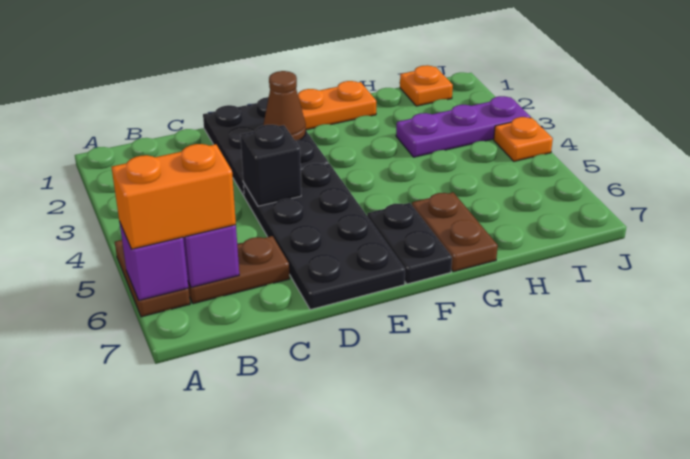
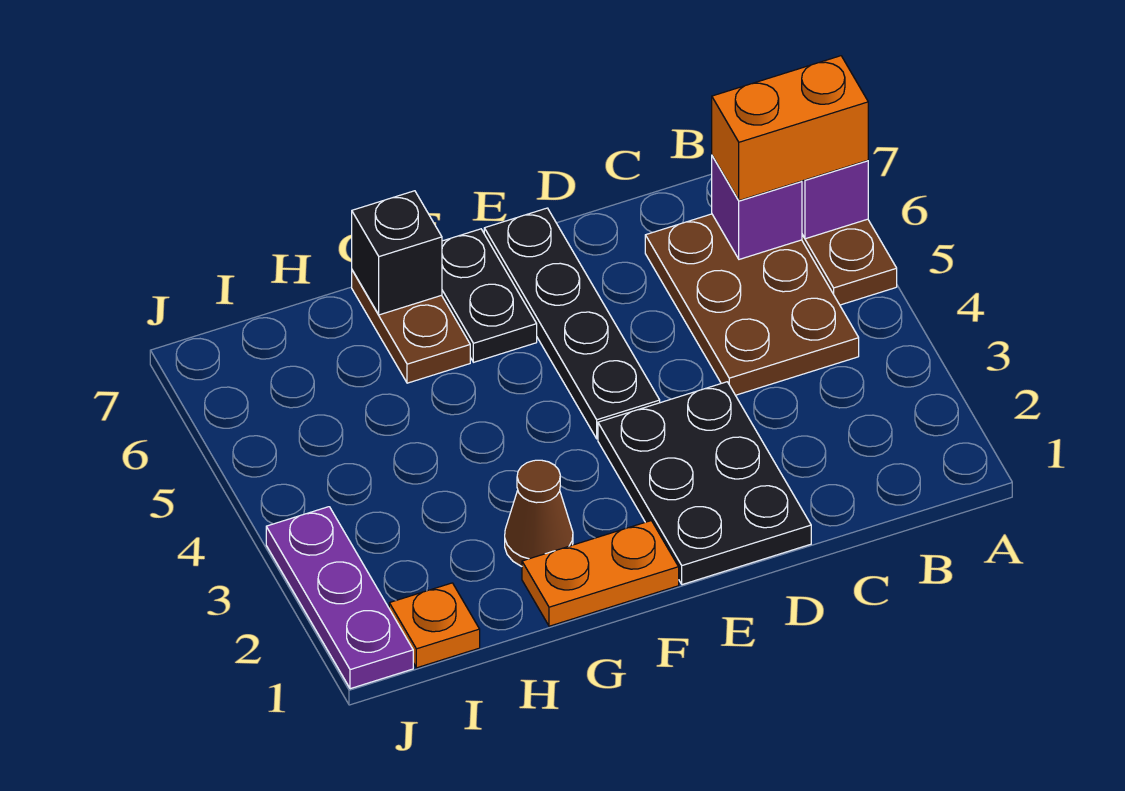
brown plate B6:C6 level 1 -> brown plate B4:C6 level 1
black plate D4:E7 level 1 -> black plate E4:E7 level 1
black brick D4 level 2 -> black brick G7 level 2
brown cone E2 level 2 -> brown cone G2 level 1
purple plate H3:J3 level 1 -> purple plate J1:J3 level 1
orange plate J4 level 1 -> none

